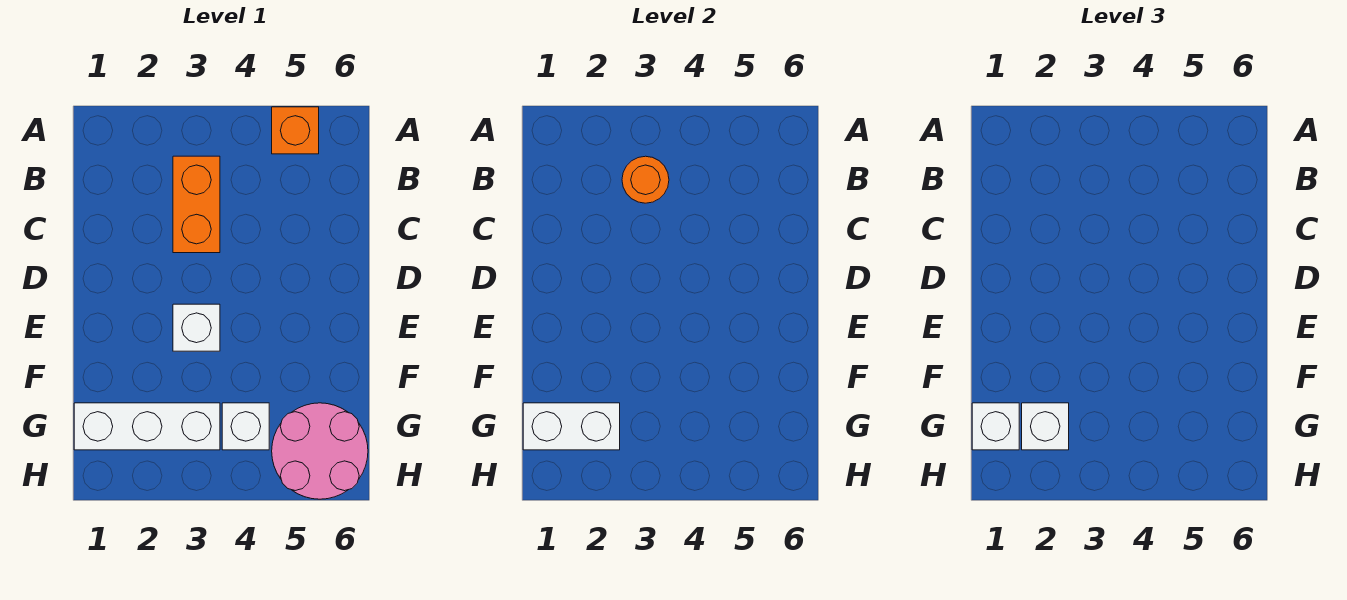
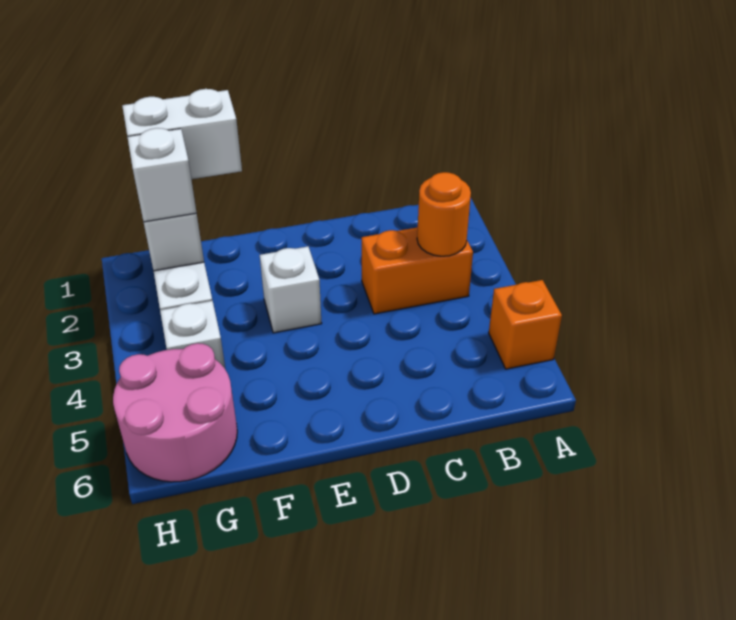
white brick G1 level 3 -> white brick F1:G1 level 3

